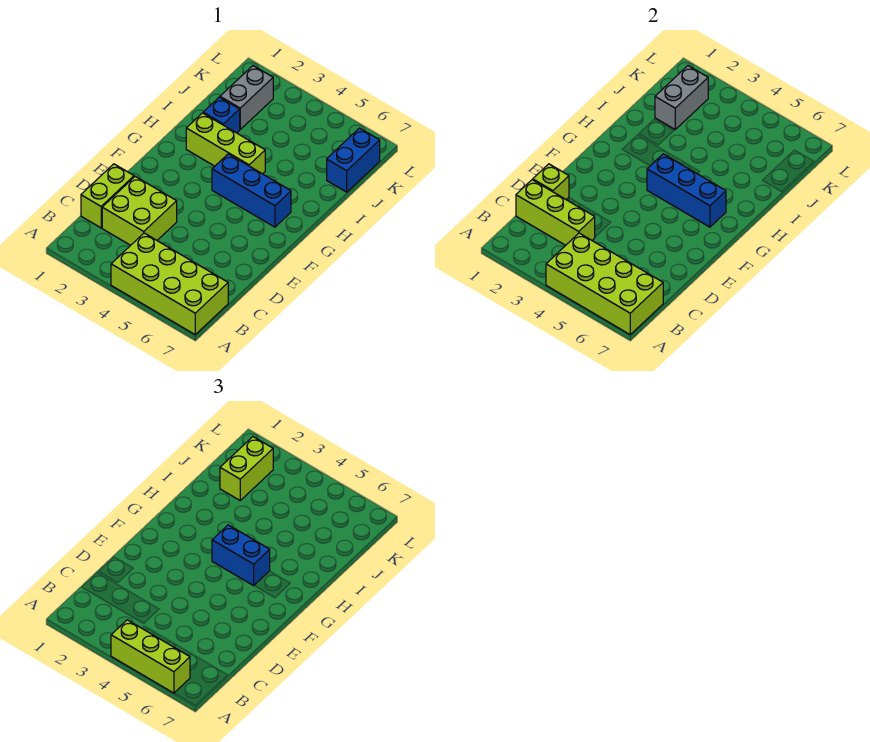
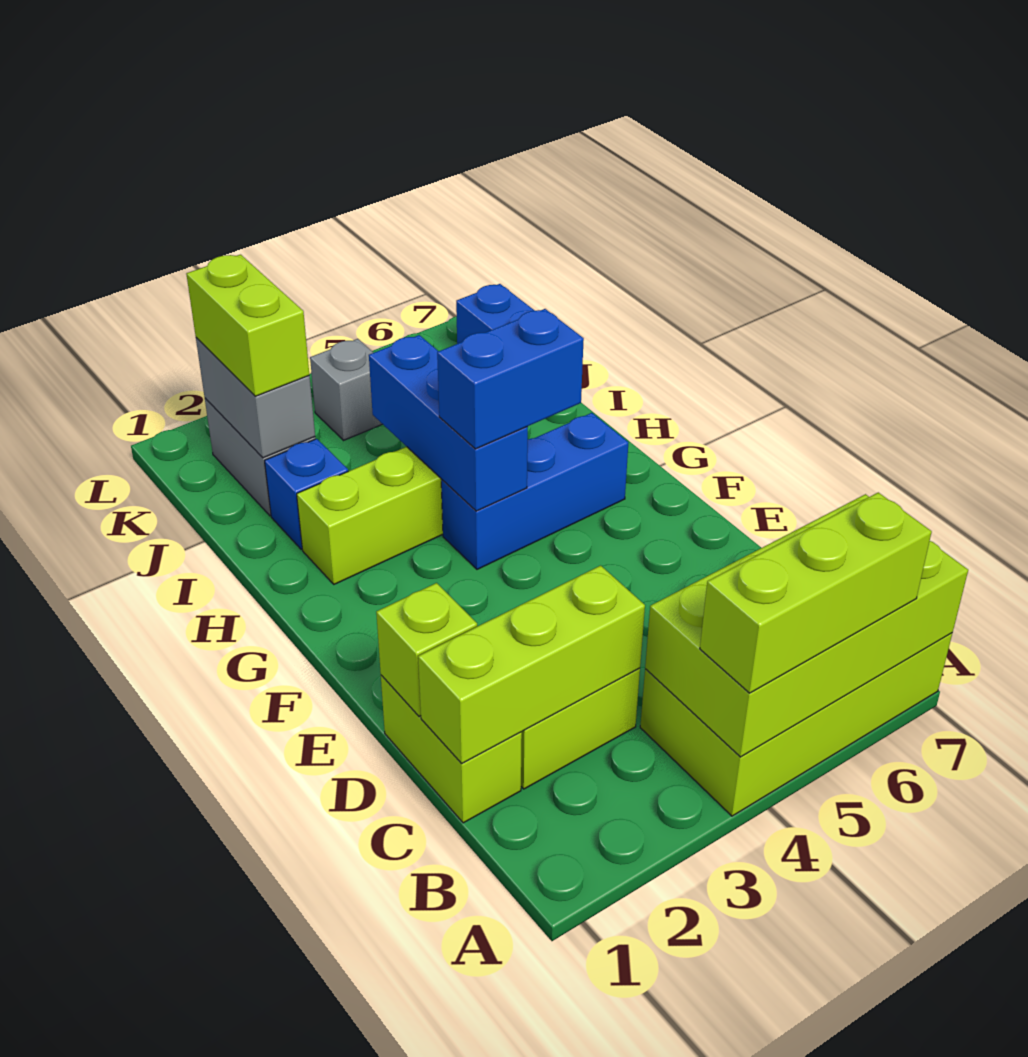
blue brick G4:G6 level 2 -> blue brick G4:I4 level 2
none -> grey brick K4 level 1

